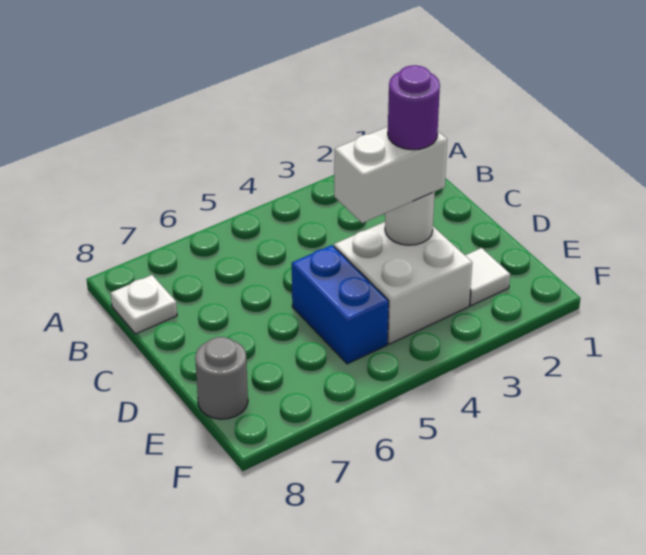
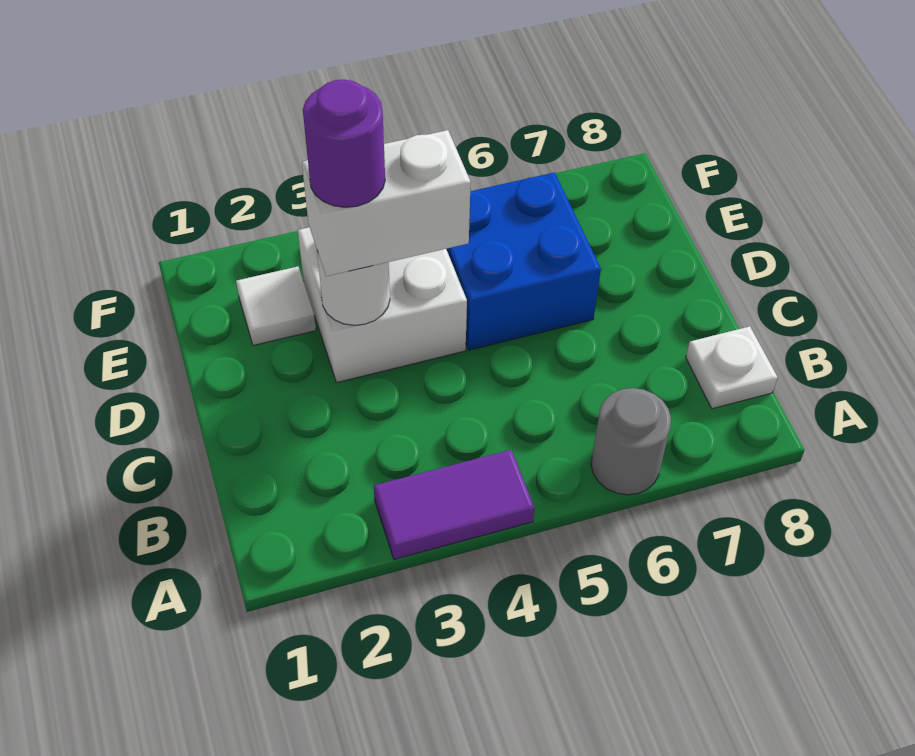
none -> purple tile A3:A4 level 1
blue brick D5:E5 level 1 -> blue brick D5:E6 level 1
grey round brick E8 level 1 -> grey round brick A6 level 1

